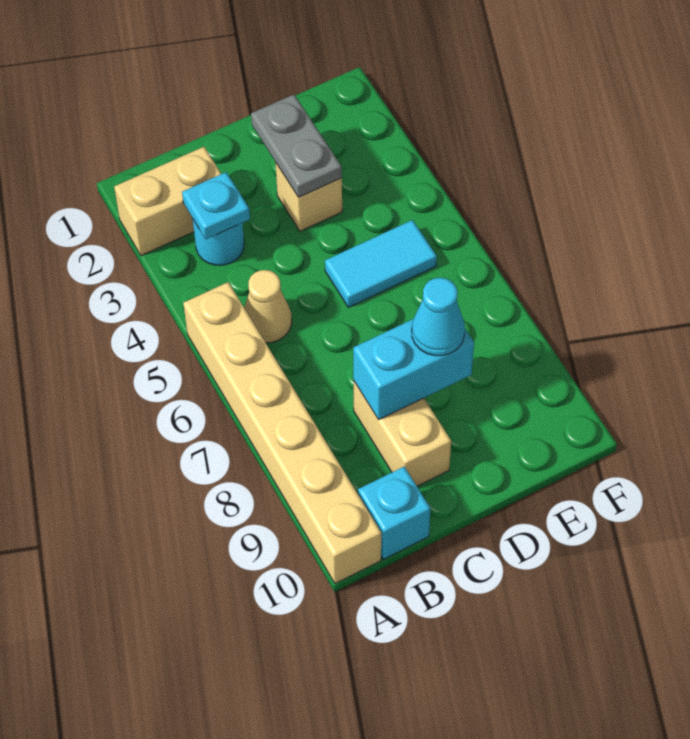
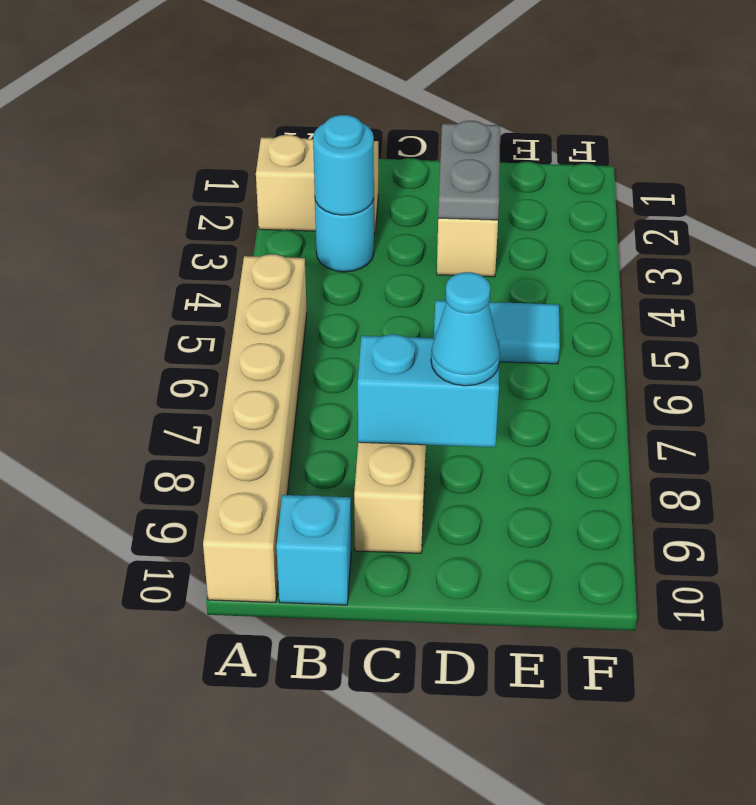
cyan plate B3 level 2 -> cyan round brick B3 level 2
tan cone B5 level 1 -> none

